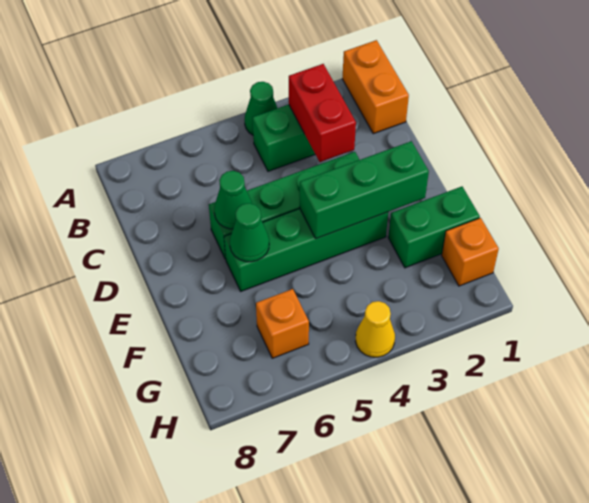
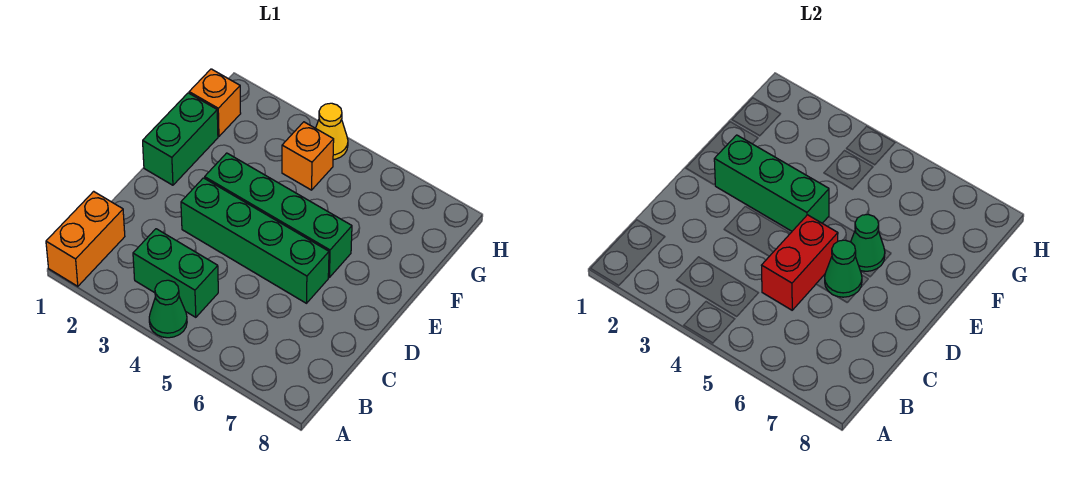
red brick B3:C3 level 2 -> red brick C5:D5 level 2
green brick F1:F2 level 1 -> green brick E1:F1 level 1
orange brick G6 level 1 -> orange brick G4 level 1

